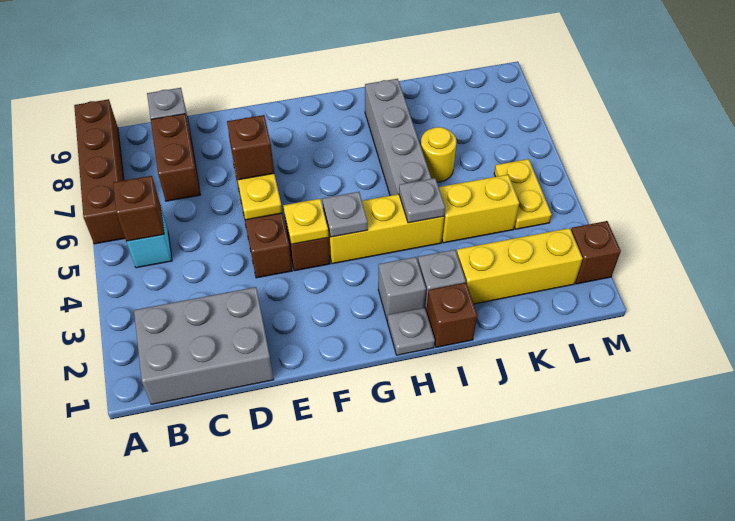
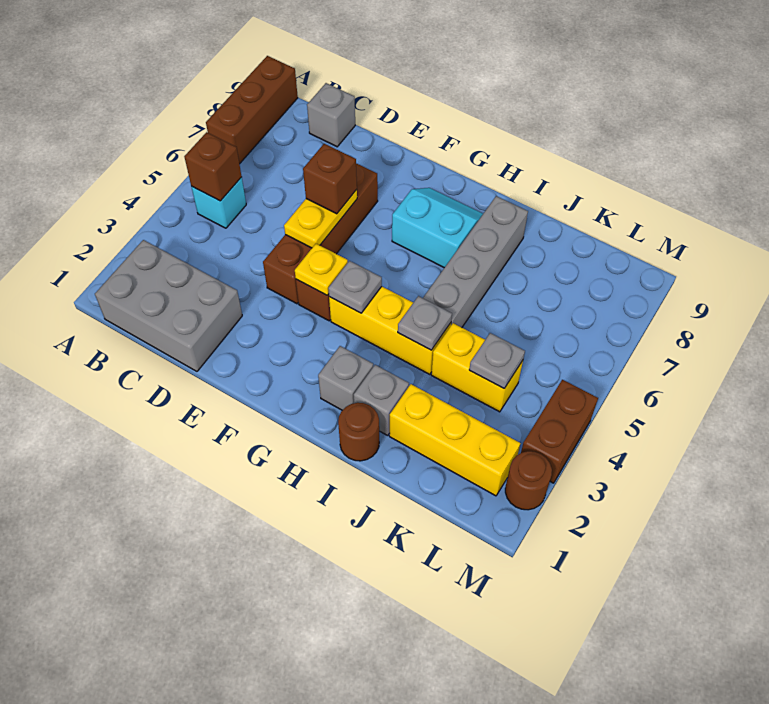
brown brick A6:A9 level 1 -> brown brick A7:A9 level 1
brown brick C7:C8 level 1 -> brown brick M3:M4 level 1
none -> cyan slope G7:H8 level 1 top 7
grey plate H1 level 1 -> grey plate K4 level 2
brown brick I1 level 1 -> brown round brick I1 level 1
yellow round brick J6 level 1 -> none
yellow plate L4:L5 level 1 -> none
brown brick M2 level 1 -> brown round brick M2 level 1

